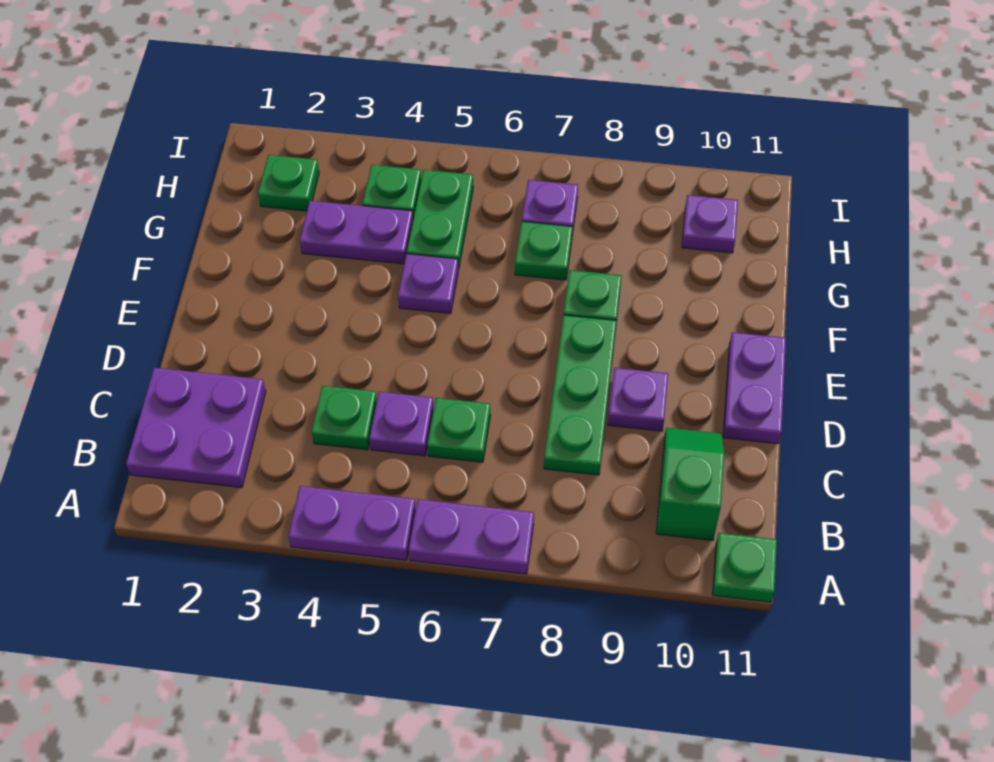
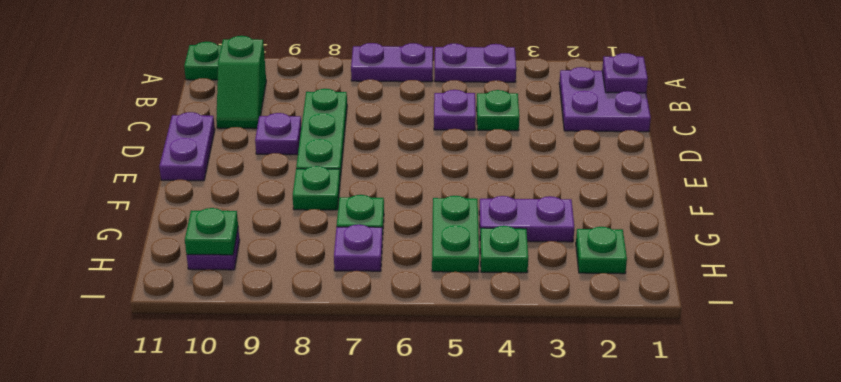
green plate C6 level 1 -> green plate H10 level 2
purple plate F5 level 1 -> purple plate B1 level 2

